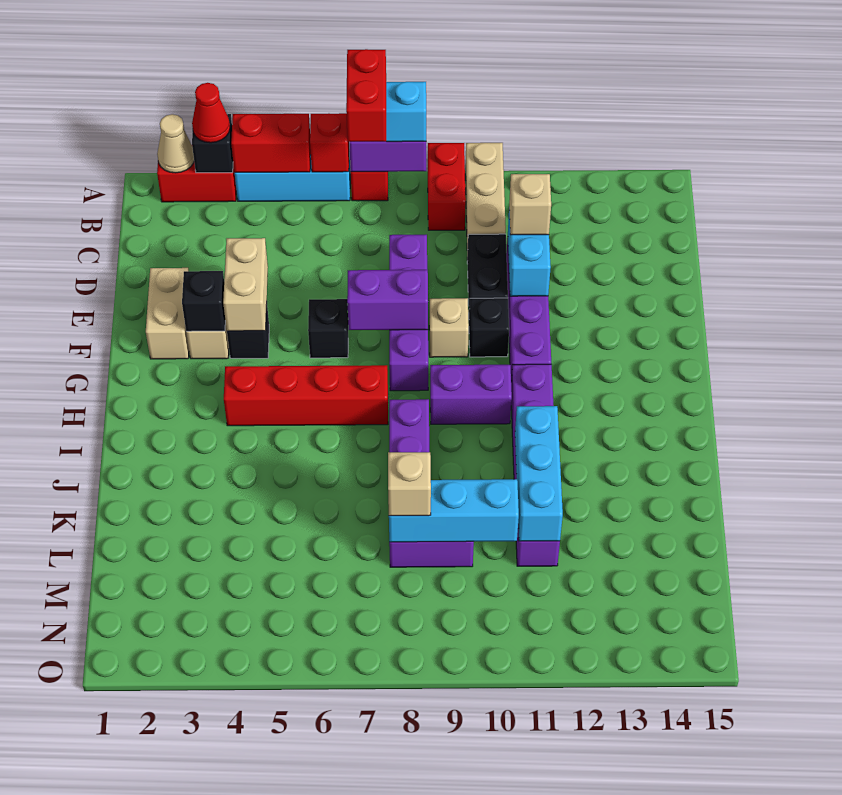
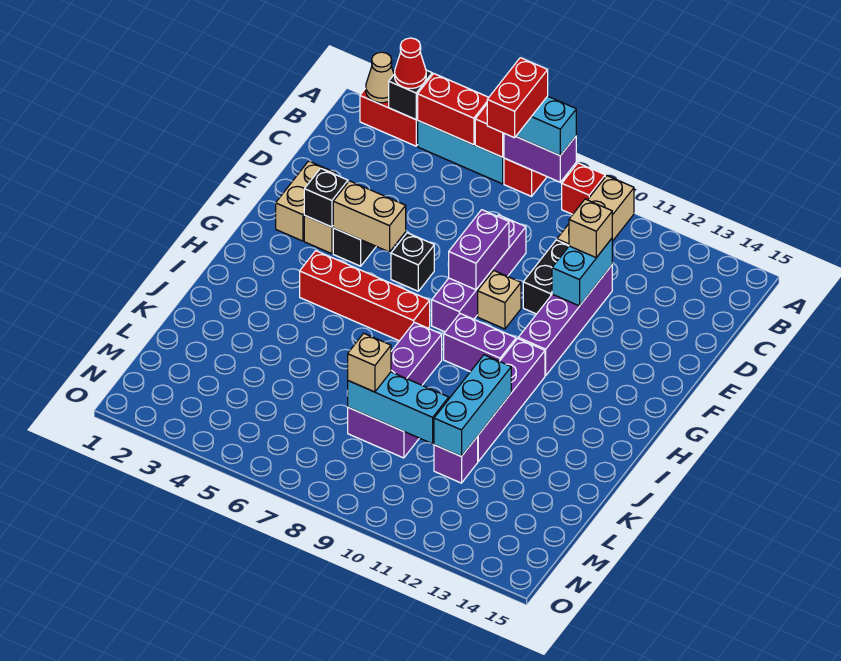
red brick A9:B9 level 1 -> red brick A9 level 1
tan brick E4:F4 level 2 -> tan brick F4:F5 level 2
purple brick F7:F8 level 2 -> purple brick E8:F8 level 2
black brick F10 level 1 -> none

